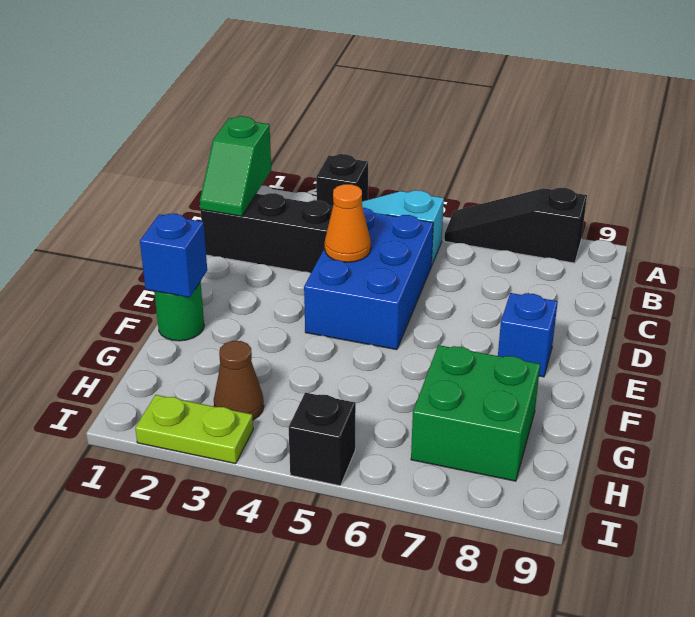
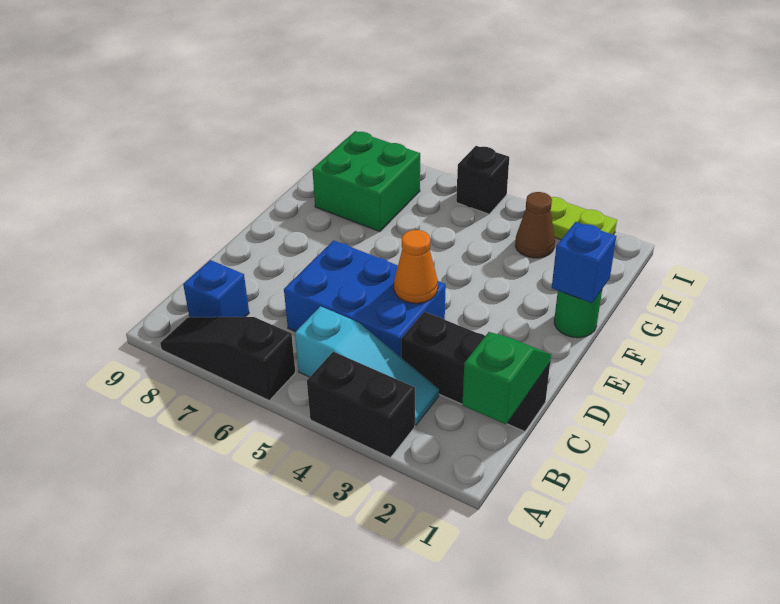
black brick A3 level 1 -> black brick A3:A4 level 1
black slope A6:A8 level 1 top 8 -> black slope A6:A8 level 1 top 6
blue brick C4:E5 level 1 -> blue brick C4:D6 level 1
blue brick E8 level 1 -> blue brick B8 level 1

